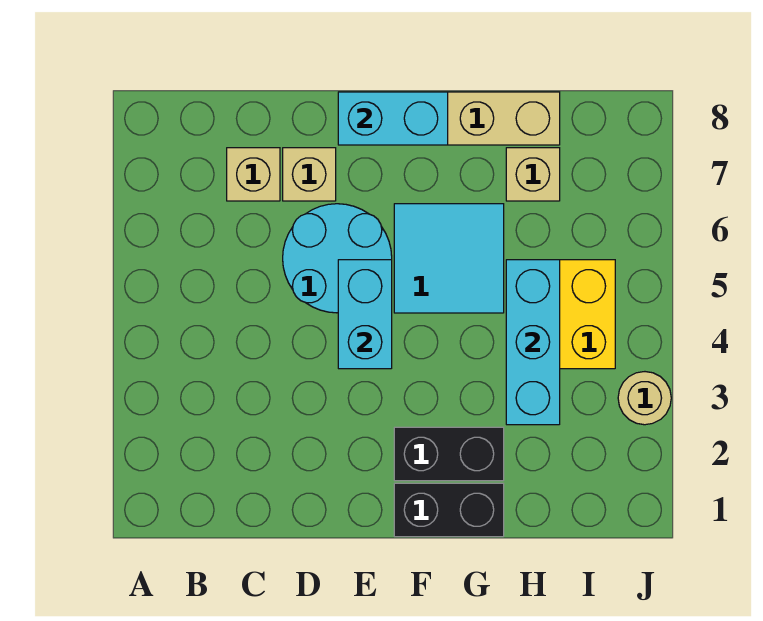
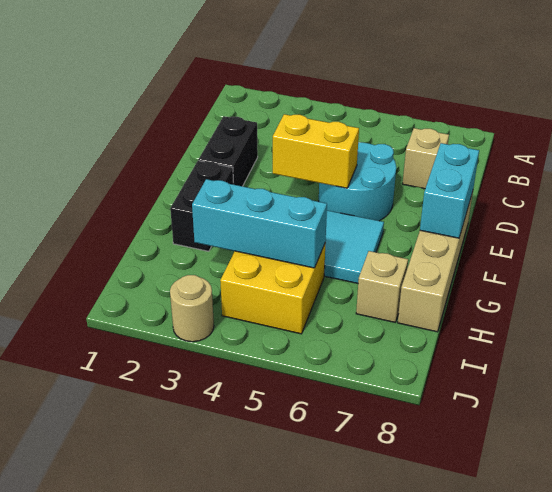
tan brick D7 level 1 -> none
cyan brick E4:E5 level 2 -> yellow brick E4:E5 level 2
black brick F1:G1 level 1 -> black brick D2:E2 level 1

